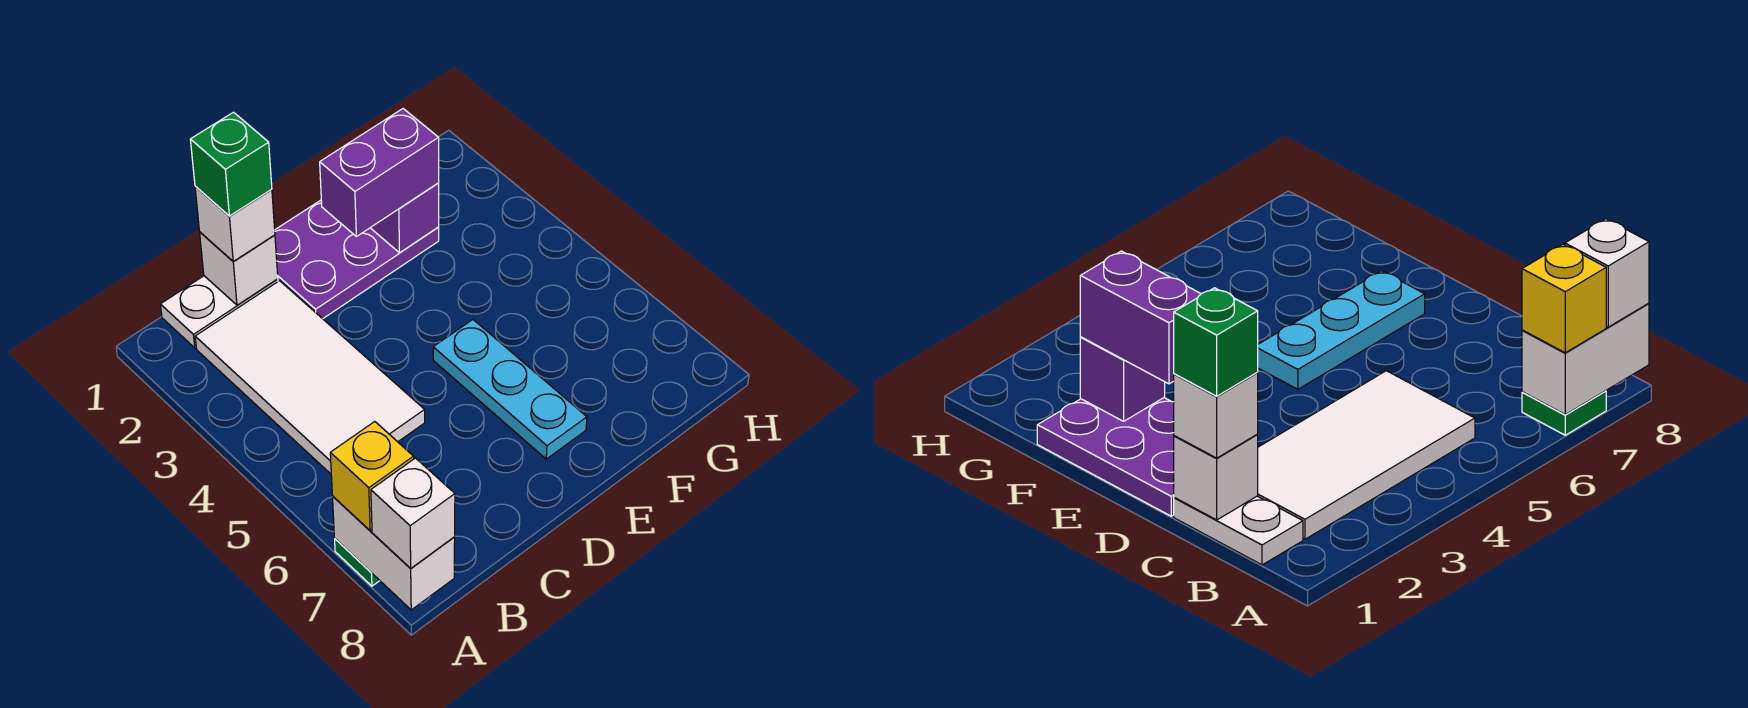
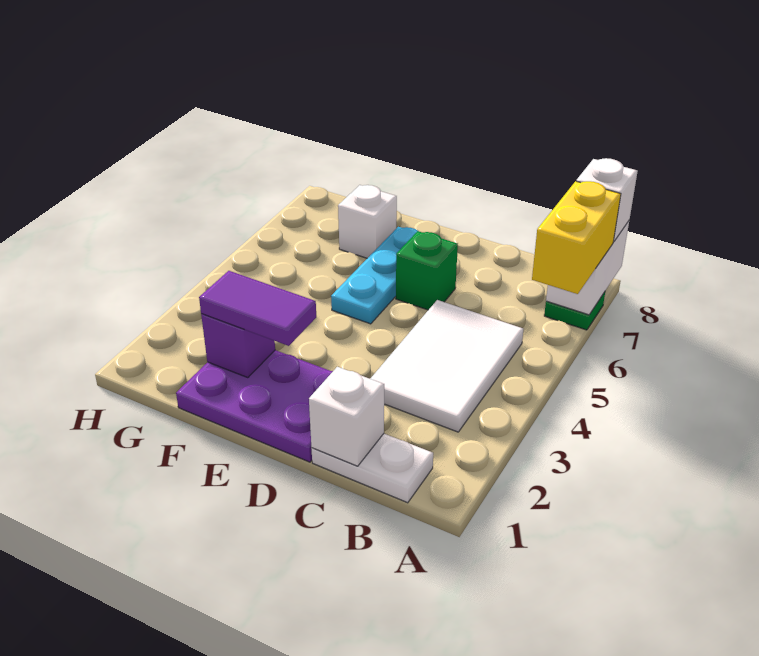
yellow brick A7 level 3 -> yellow brick A6:A7 level 3
white tile B2:C5 level 1 -> white tile B3:C5 level 1
white brick C1 level 3 -> white brick F7 level 1
green brick C1 level 4 -> green brick D6 level 1
purple brick E2:F2 level 3 -> purple tile E2:F2 level 3

